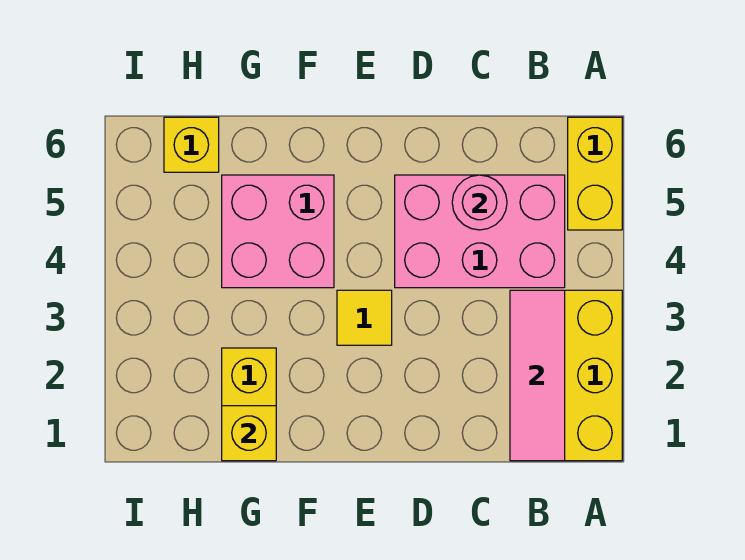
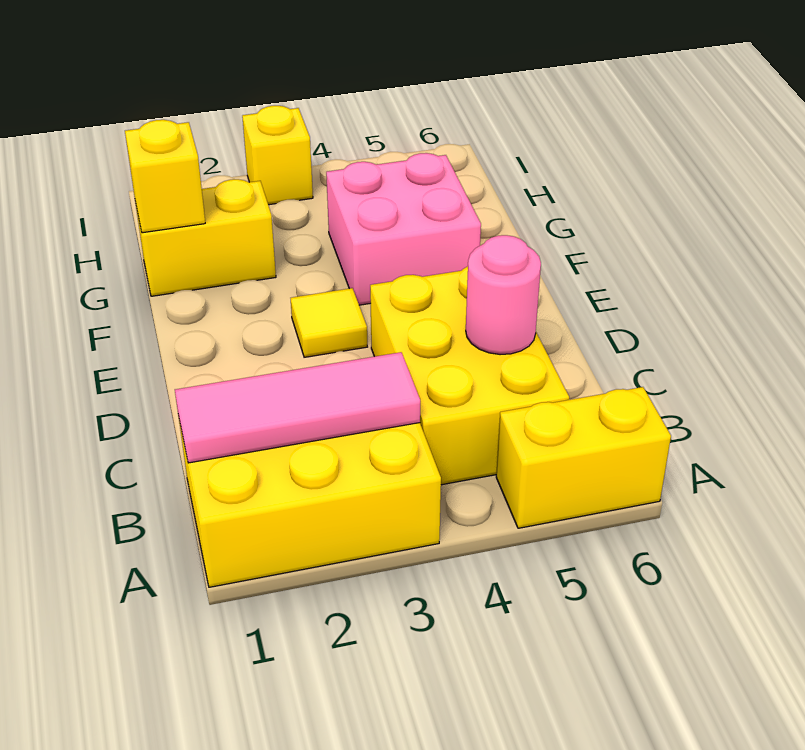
pink brick B4:D5 level 1 -> yellow brick B4:D5 level 1
yellow brick H6 level 1 -> yellow brick I3 level 1

